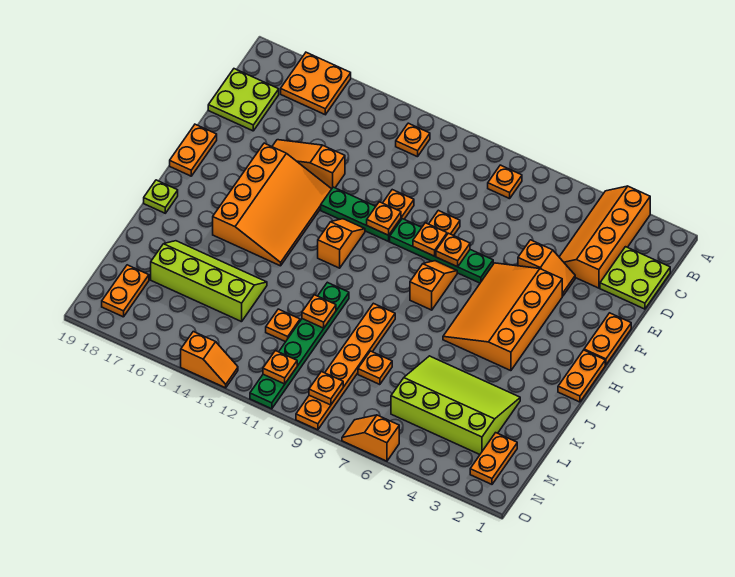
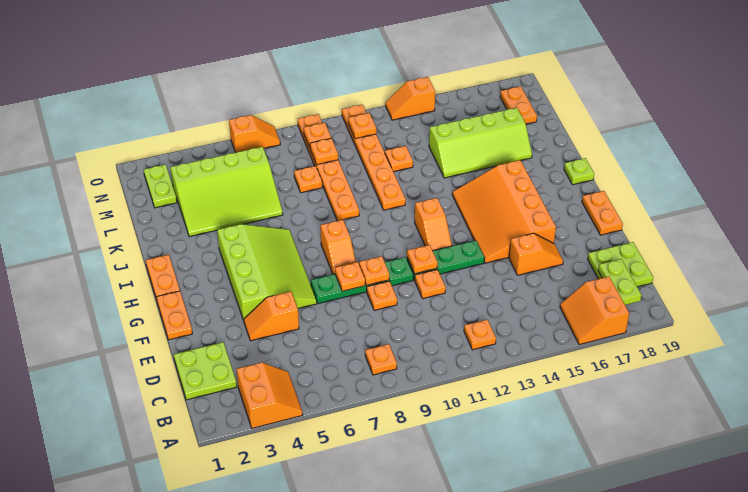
orange slope A3:D4 level 1 top 3 -> orange slope A3:B4 level 1 top 3
orange plate A16:B17 level 1 -> orange slope A16:B17 level 1 top 17
none -> lime plate B18:C18 level 2
orange slope E14:E16 level 1 top 14 -> orange slope E15:E16 level 1 top 15
orange slope F4:I6 level 1 top 4 -> lime slope F4:I6 level 1 top 4
green plate J11:O11 level 1 -> orange plate J11:O11 level 1
orange plate K11 level 2 -> orange plate M9 level 2
orange plate M2:N2 level 1 -> lime plate M2:N2 level 1

